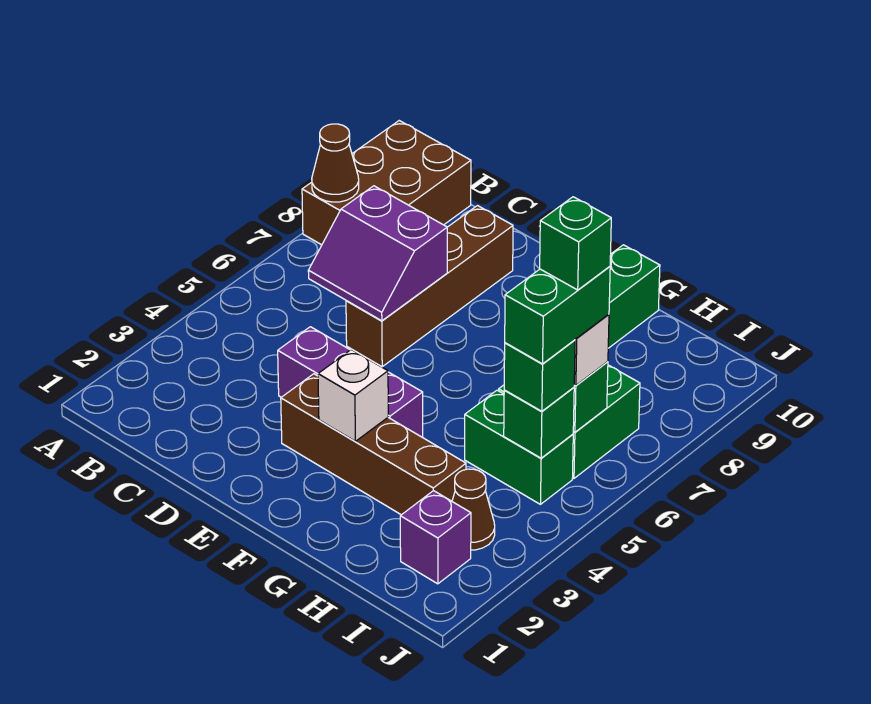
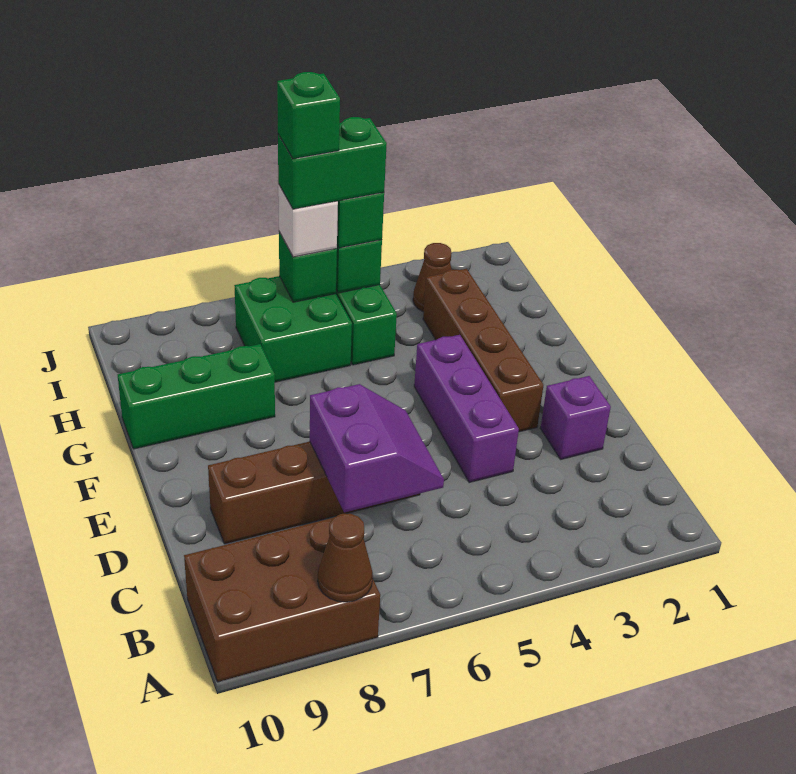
white brick F3 level 2 -> none
purple brick I2 level 1 -> purple brick D2 level 1

